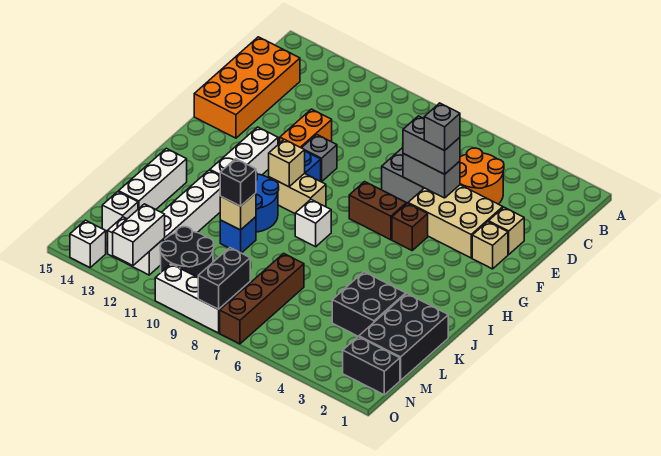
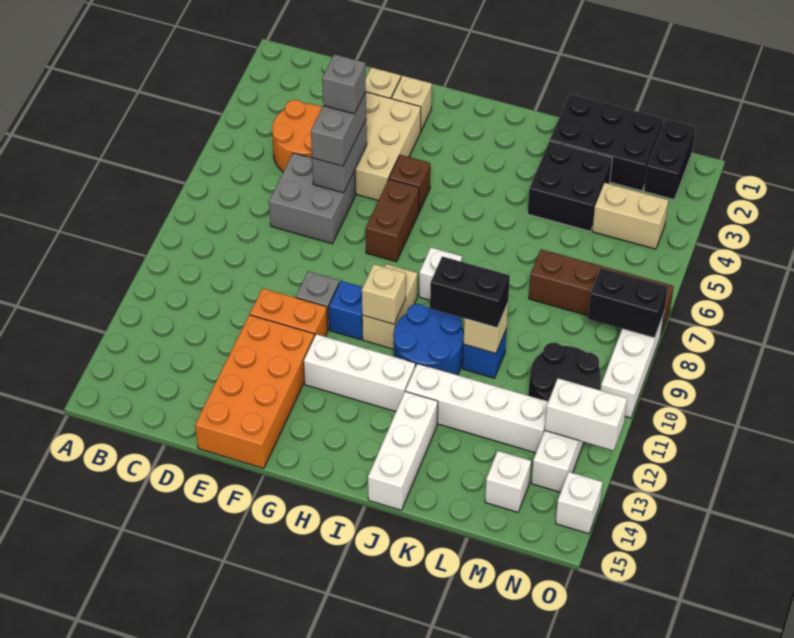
orange brick C14:F15 level 1 -> orange brick E12:F15 level 1
white brick J14:L14 level 1 -> white brick J13:J15 level 1
black brick K10 level 3 -> black brick J10:K10 level 3
none -> tan brick M4:N4 level 1

